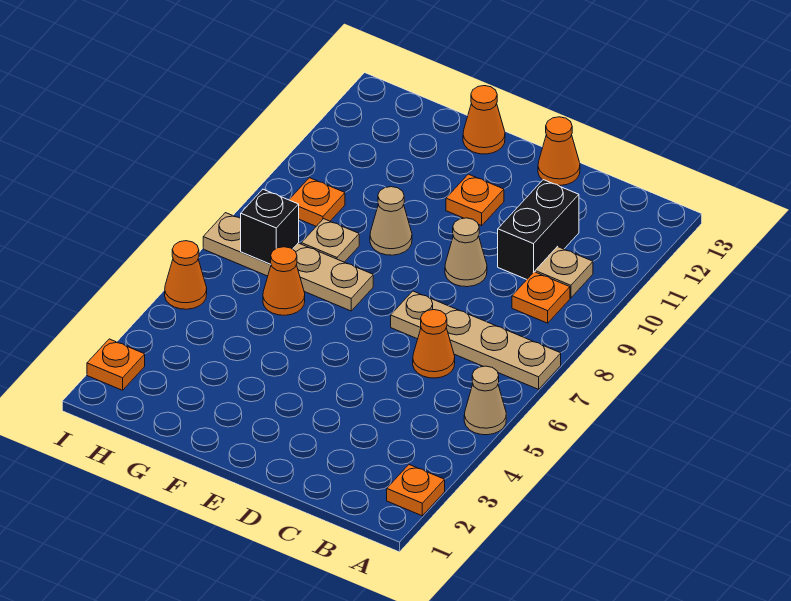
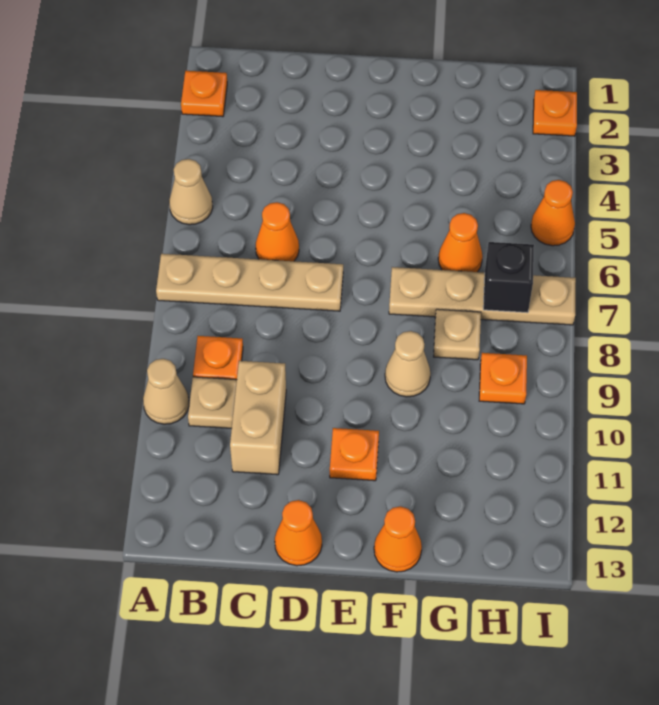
black brick C10:C11 level 1 -> tan brick C10:C11 level 1
tan cone D9 level 1 -> tan cone A10 level 1

